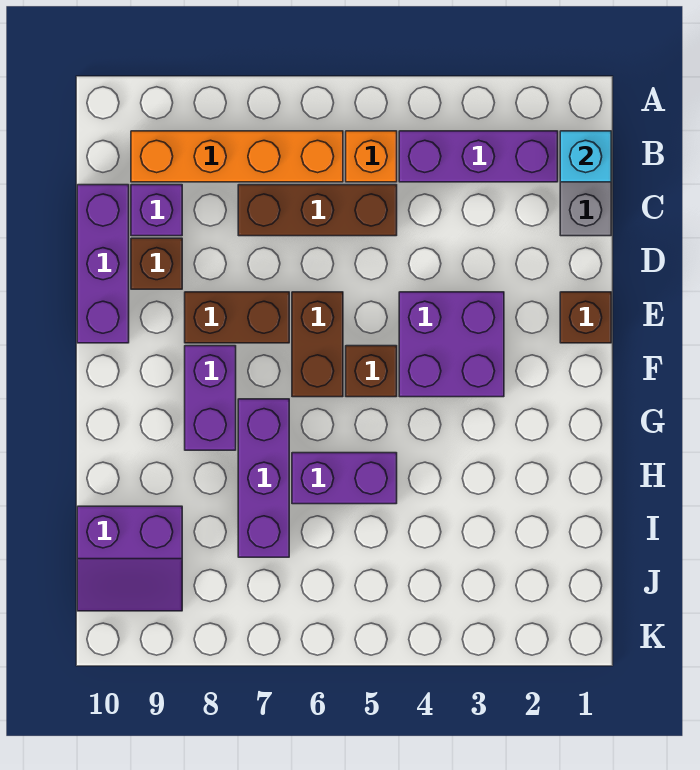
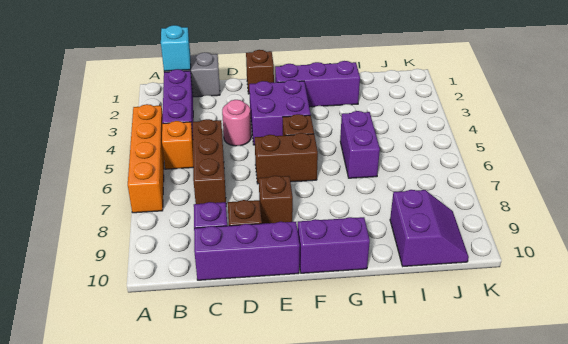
orange brick B6:B9 level 1 -> orange brick A4:A7 level 1
none -> pink round brick D4 level 1
brown brick E7:E8 level 1 -> brown brick E8 level 1
purple brick F8:G8 level 1 -> purple brick F10:G10 level 1
purple brick G7:I7 level 1 -> purple brick F2:H2 level 1

